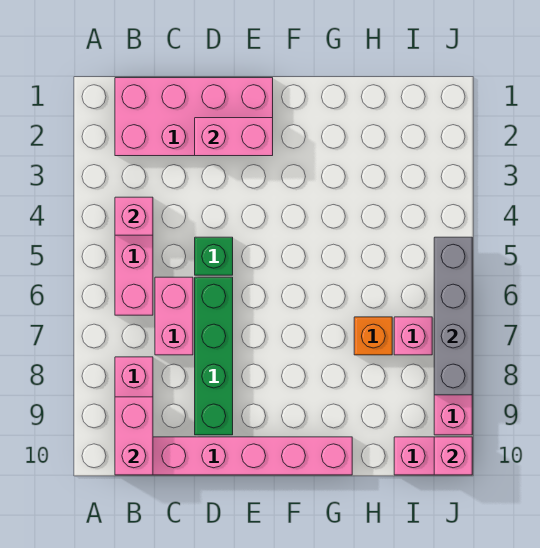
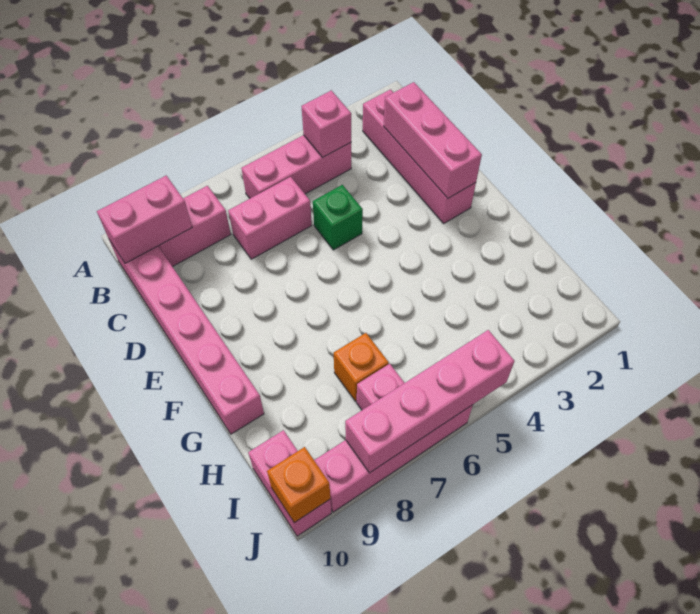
pink brick B1:E2 level 1 -> pink brick B2:E2 level 1
pink brick D2:E2 level 2 -> pink brick C2:E2 level 2
green brick D6:D9 level 1 -> none
grey brick J5:J8 level 2 -> pink brick J5:J8 level 2
pink brick J10 level 2 -> orange brick J10 level 2

